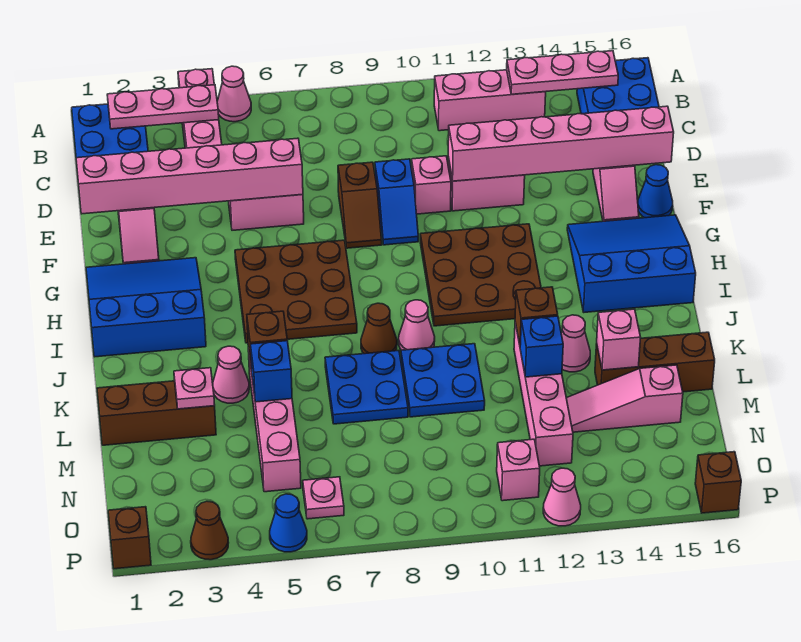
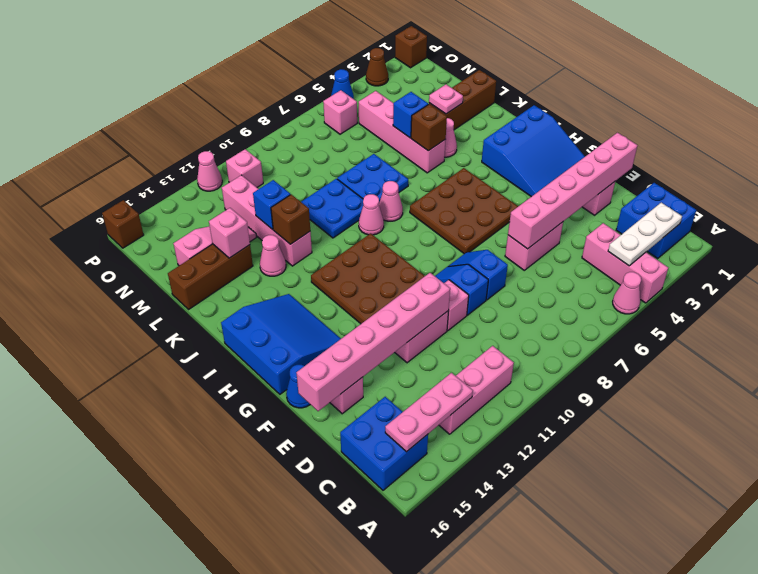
pink plate B2:B4 level 2 -> white plate B2:B4 level 2
brown slope E8:F8 level 1 top E -> blue slope E8:F8 level 1 top E
blue slope G14:I16 level 1 top I -> blue slope G14:I16 level 1 top 16
brown cone J8 level 1 -> pink cone J8 level 1
pink plate O6 level 1 -> pink brick O6 level 1

